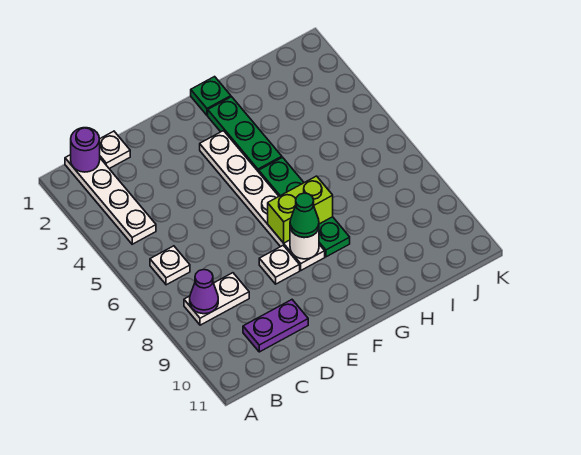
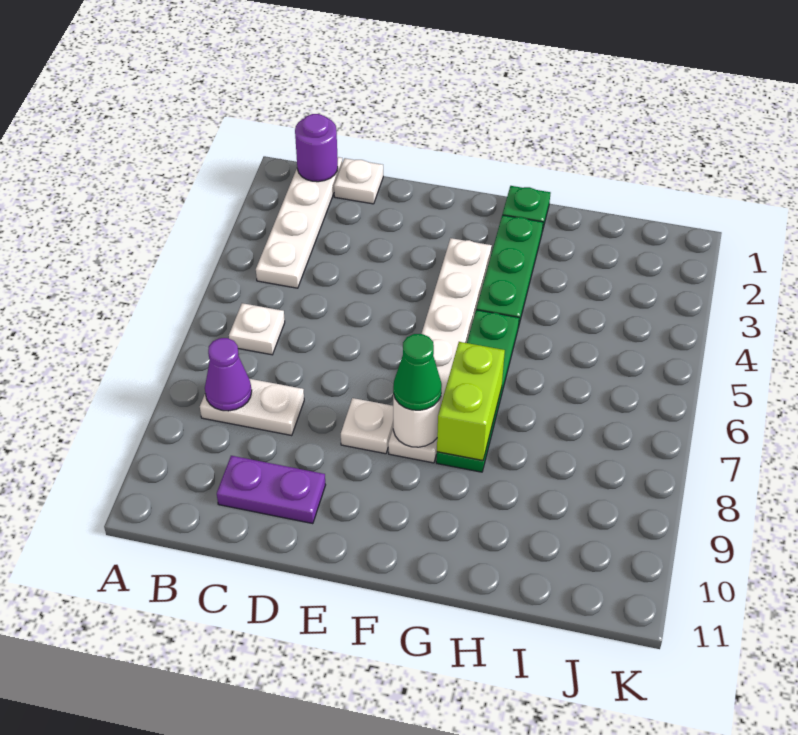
lime brick F7:G7 level 2 -> lime brick G7:G8 level 2

